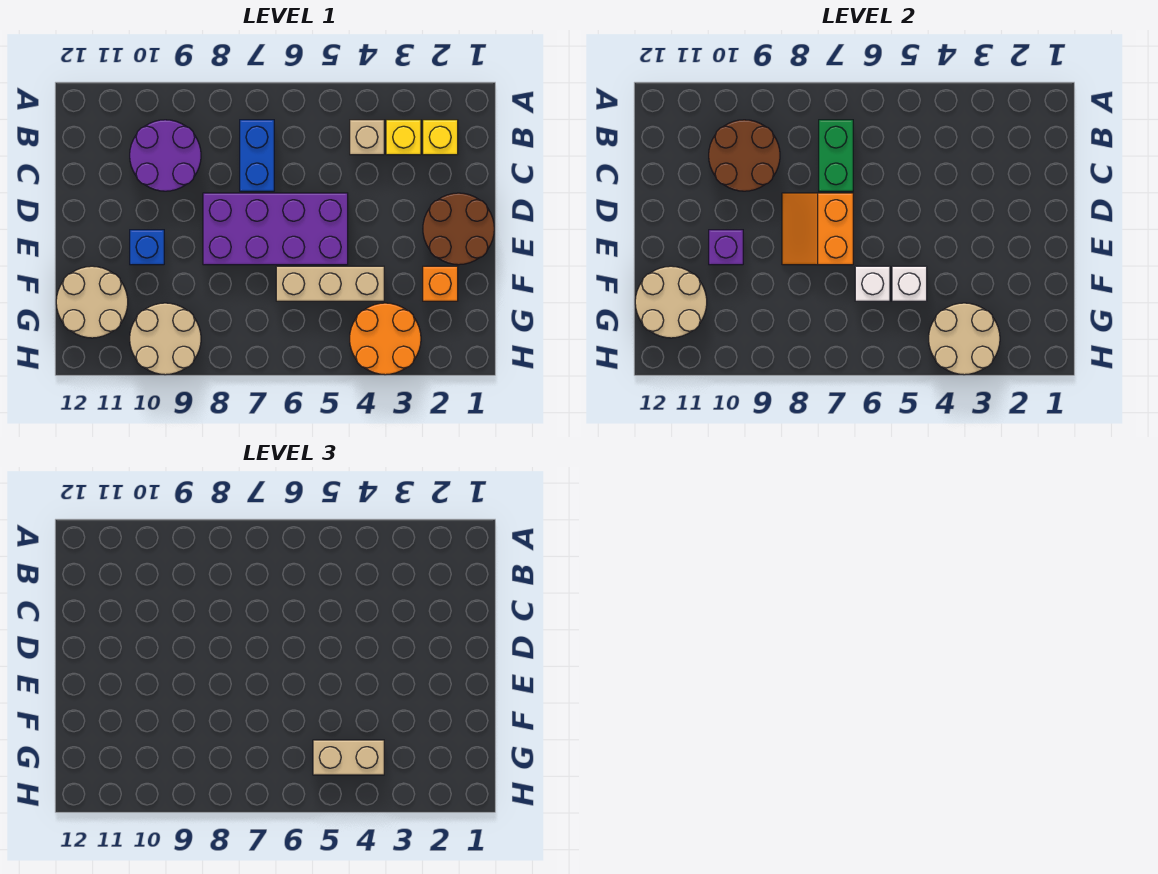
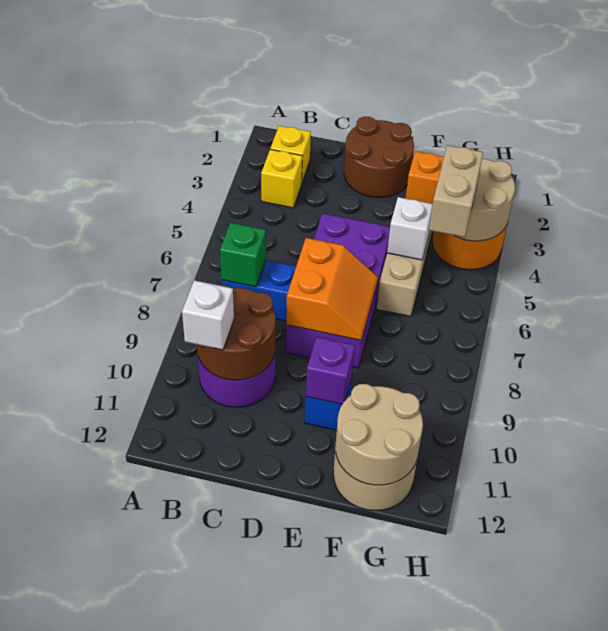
tan brick B4 level 1 -> none
green brick B7:C7 level 2 -> green brick B7 level 2
orange slope D7:E8 level 2 top 7 -> orange slope D7:E8 level 2 top D
white brick F6 level 2 -> white brick B10 level 3
tan round brick G9:H10 level 1 -> none

